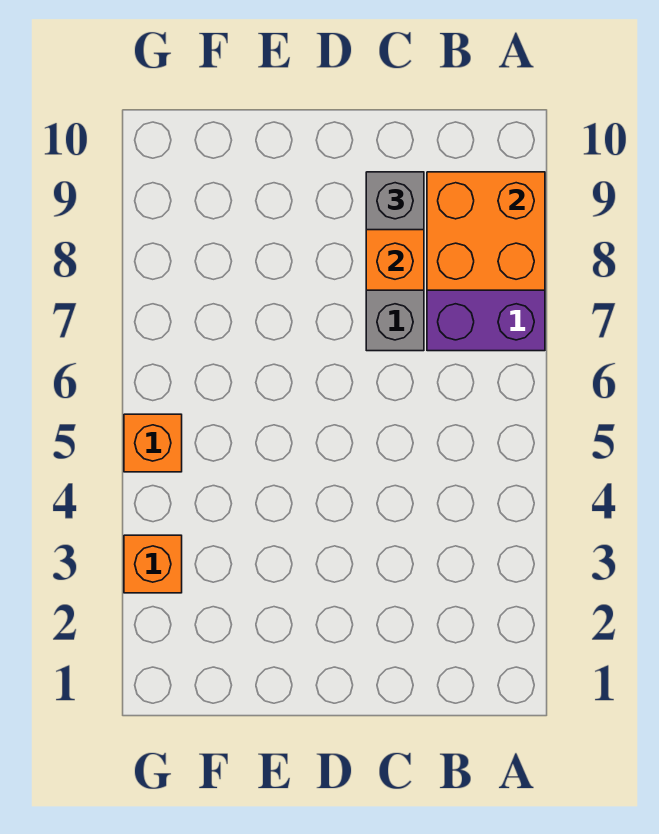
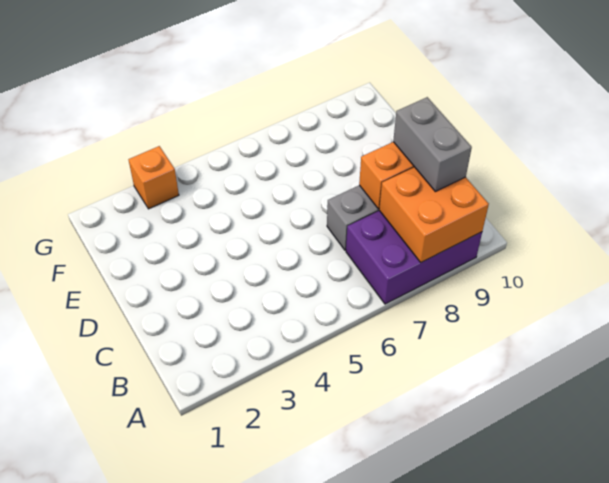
grey brick C9 level 3 -> grey brick B9:C9 level 3
orange brick G5 level 1 -> none

